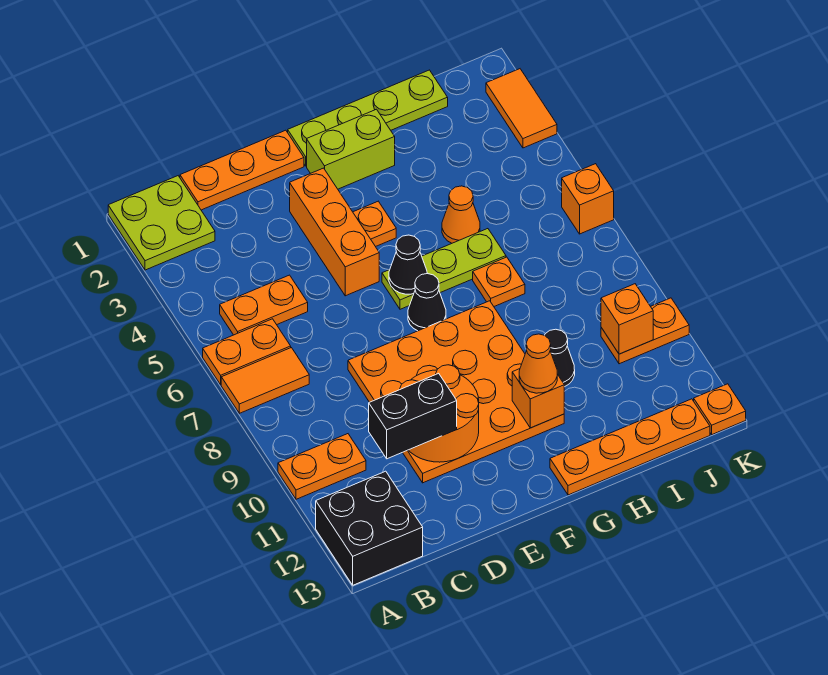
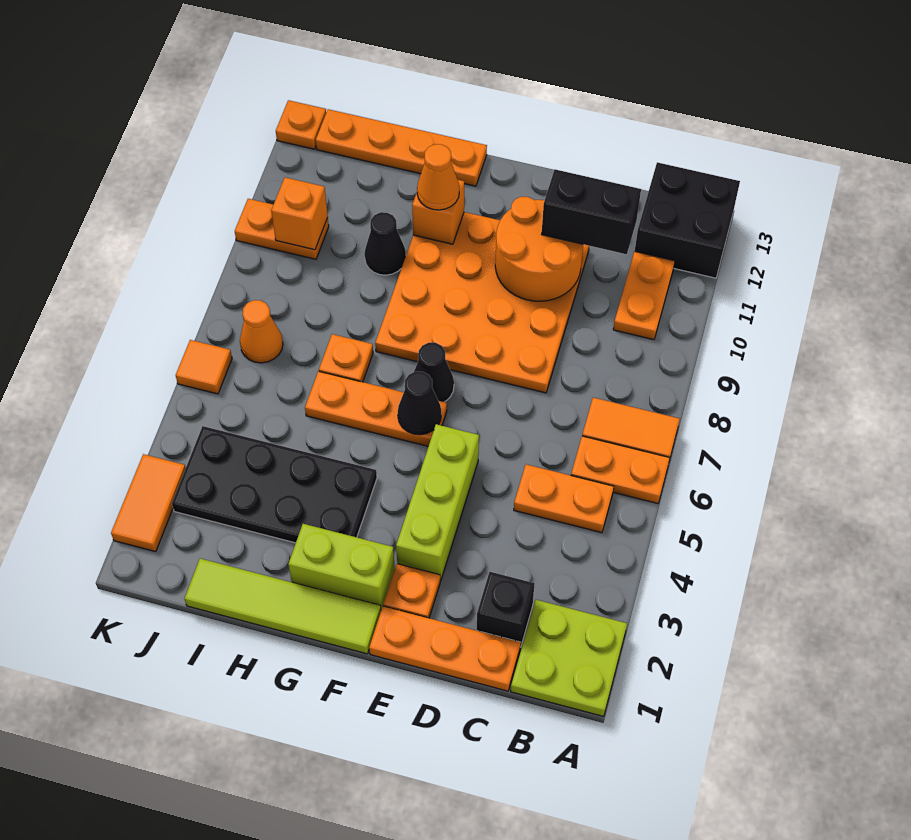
orange plate A10:B10 level 1 -> orange plate B10:B11 level 1
none -> black brick C2 level 1
orange brick E3:E5 level 1 -> lime brick E3:E5 level 1
lime plate F1:I1 level 1 -> lime tile F1:I1 level 1
orange plate F4 level 1 -> orange plate E2 level 1
lime plate F6:H6 level 1 -> orange plate F6:H6 level 1
none -> black plate G3:J4 level 1
orange cone H5 level 1 -> orange cone J7 level 1
orange brick K6 level 1 -> orange tile K6 level 1

